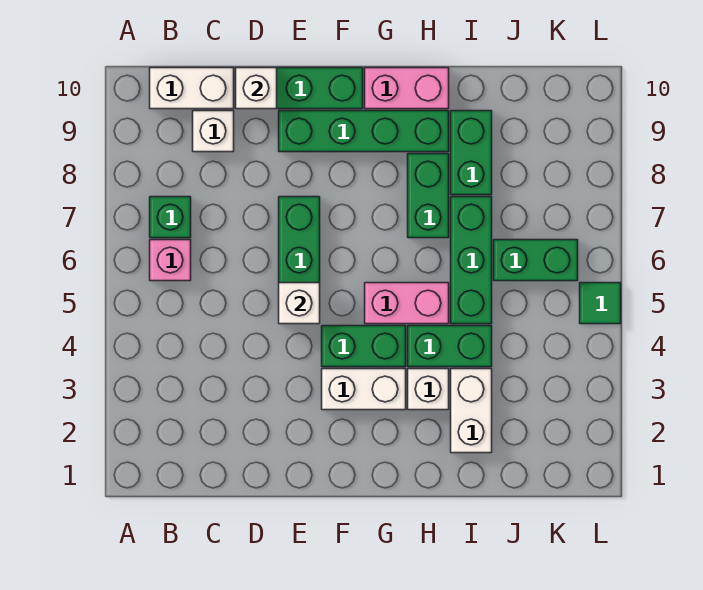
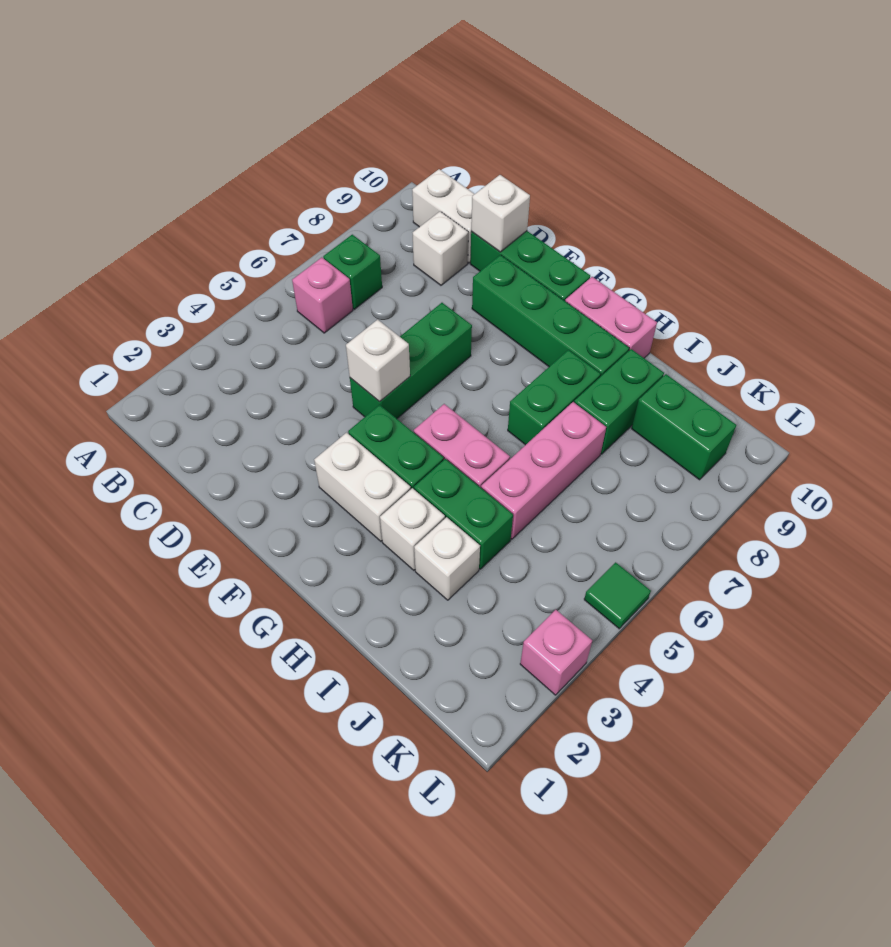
white brick I2:I3 level 1 -> white brick I3 level 1
green brick I5:I7 level 1 -> pink brick I5:I7 level 1
green brick J6:K6 level 1 -> green brick J9:K9 level 1
none -> pink brick L3 level 1

